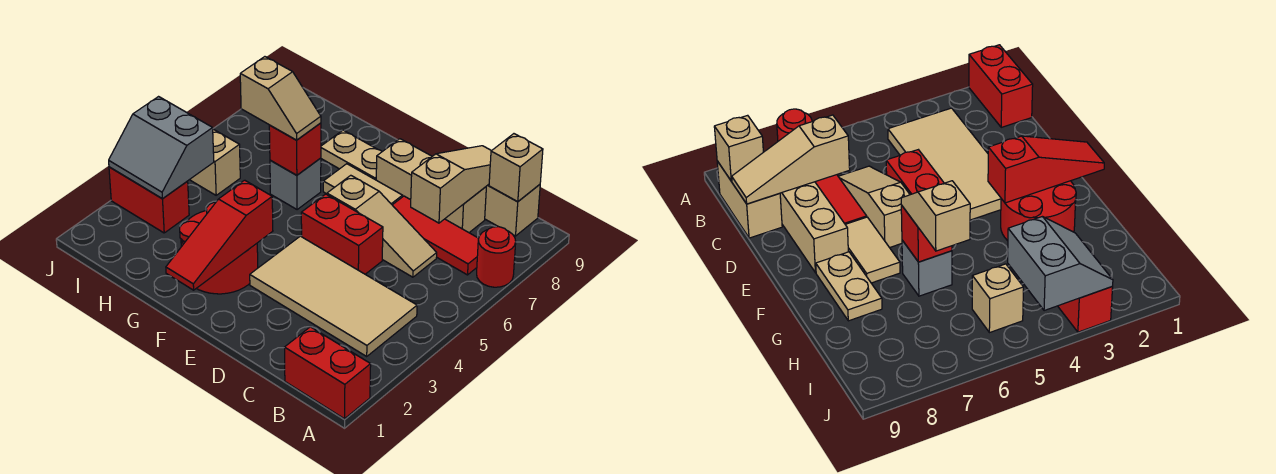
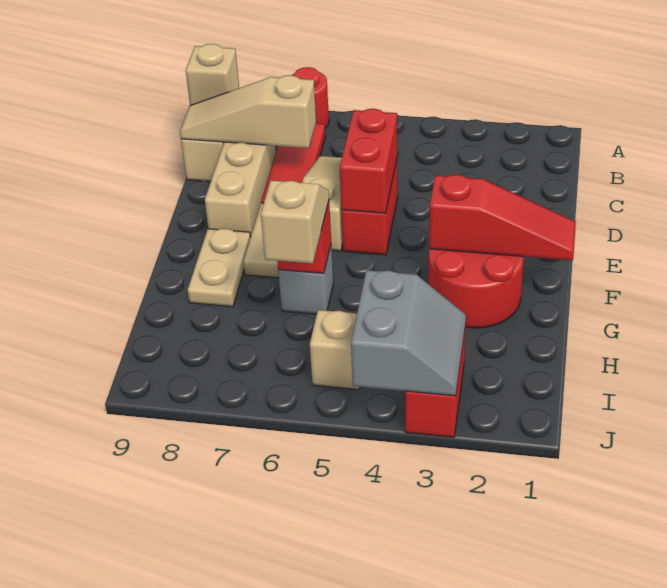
red brick A1:B1 level 1 -> red brick D5:E5 level 2
tan tile B3:E4 level 1 -> none

